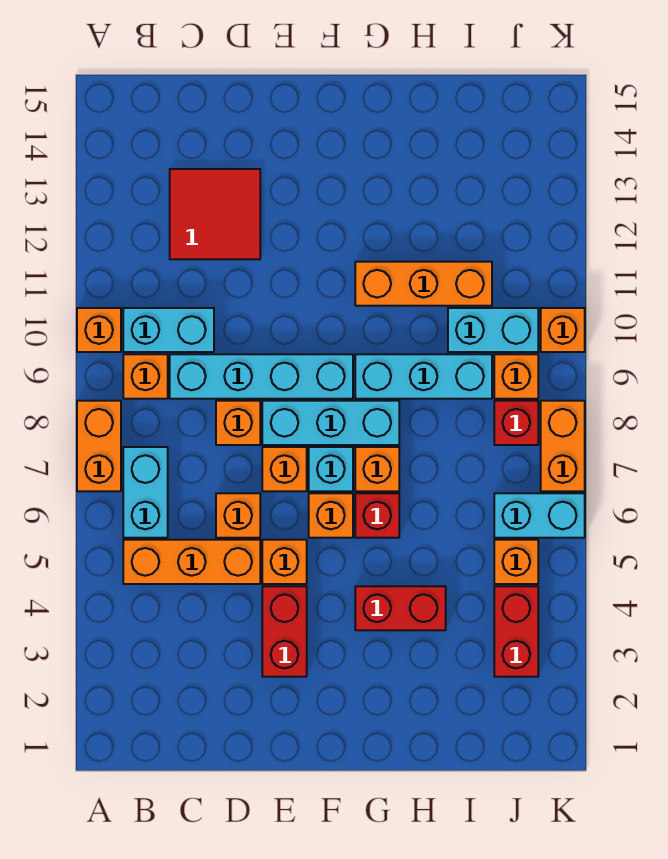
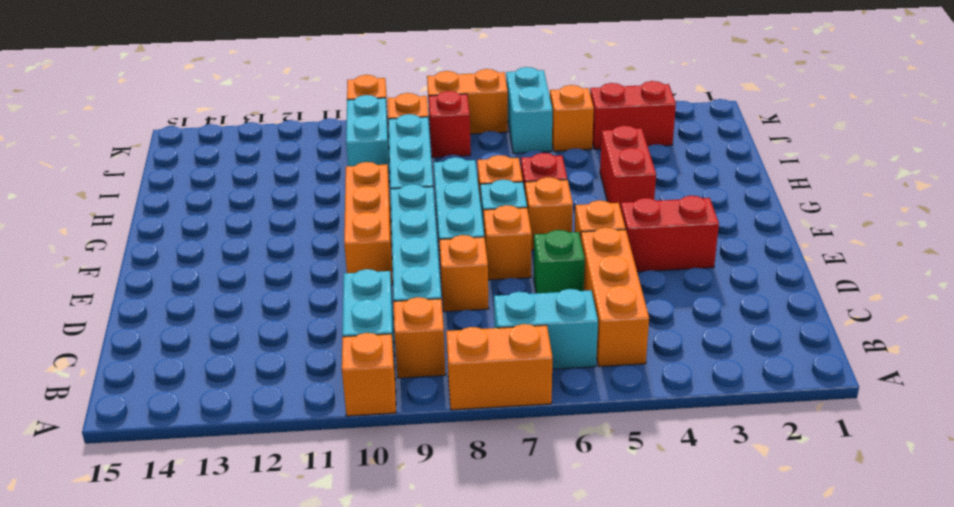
red tile C12:D13 level 1 -> none
orange brick D6 level 1 -> green brick D6 level 1
orange brick G11:I11 level 1 -> orange brick E10:G10 level 1

